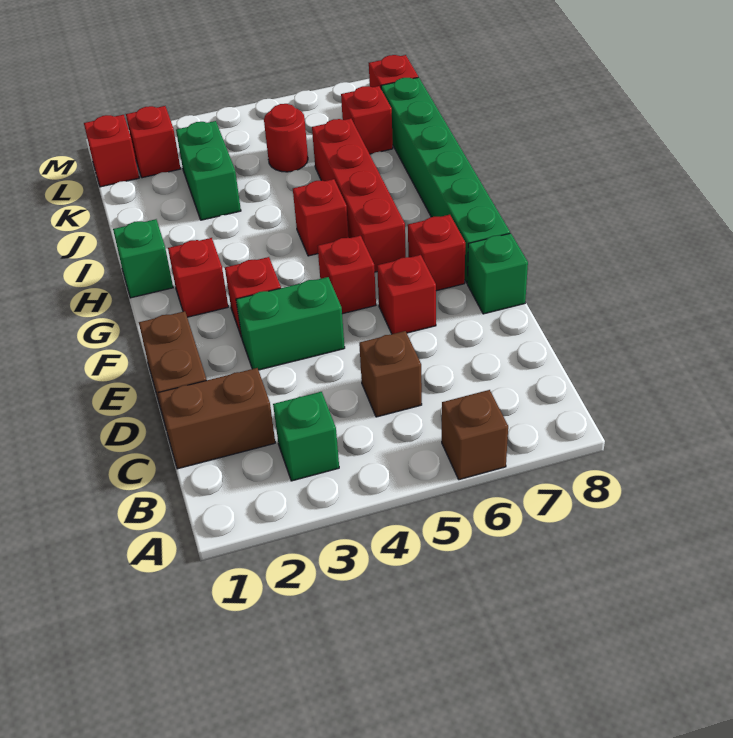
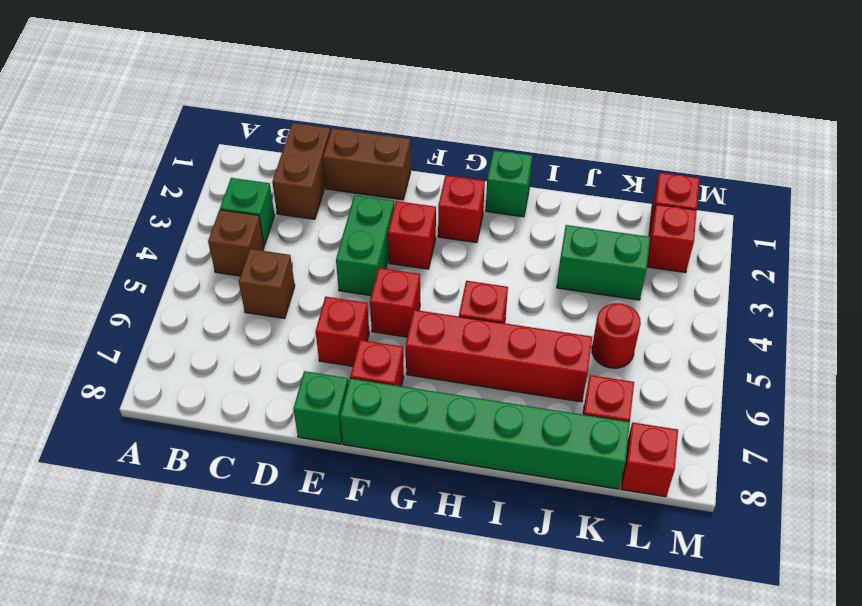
brown brick A6 level 1 -> brown brick B4 level 1

